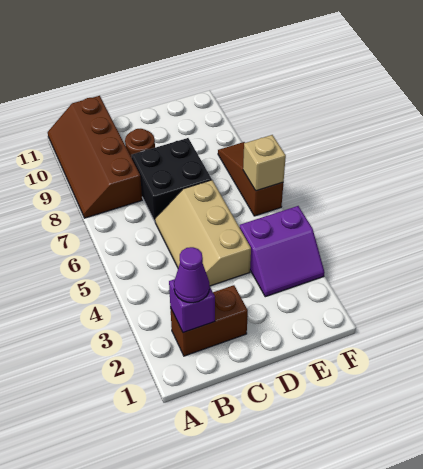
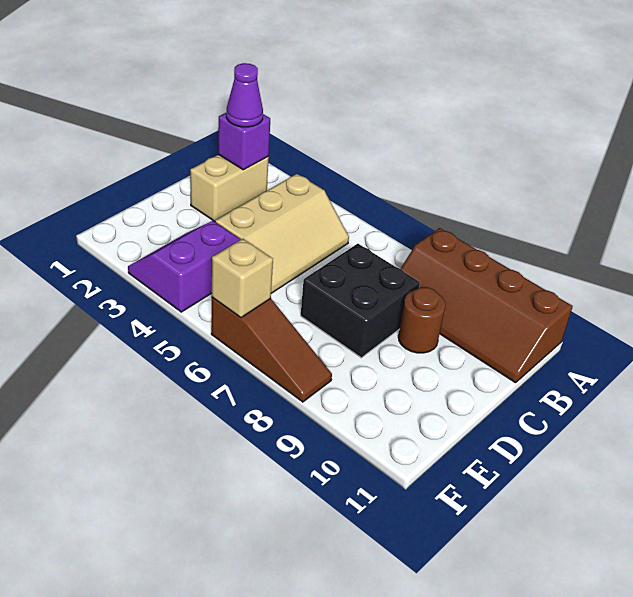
brown slope A8:B11 level 1 top B -> brown slope A8:B11 level 1 top A
brown brick B2:C2 level 1 -> tan brick B2:C2 level 1
tan slope C4:D6 level 1 top D -> tan slope B4:D5 level 1 top 4

